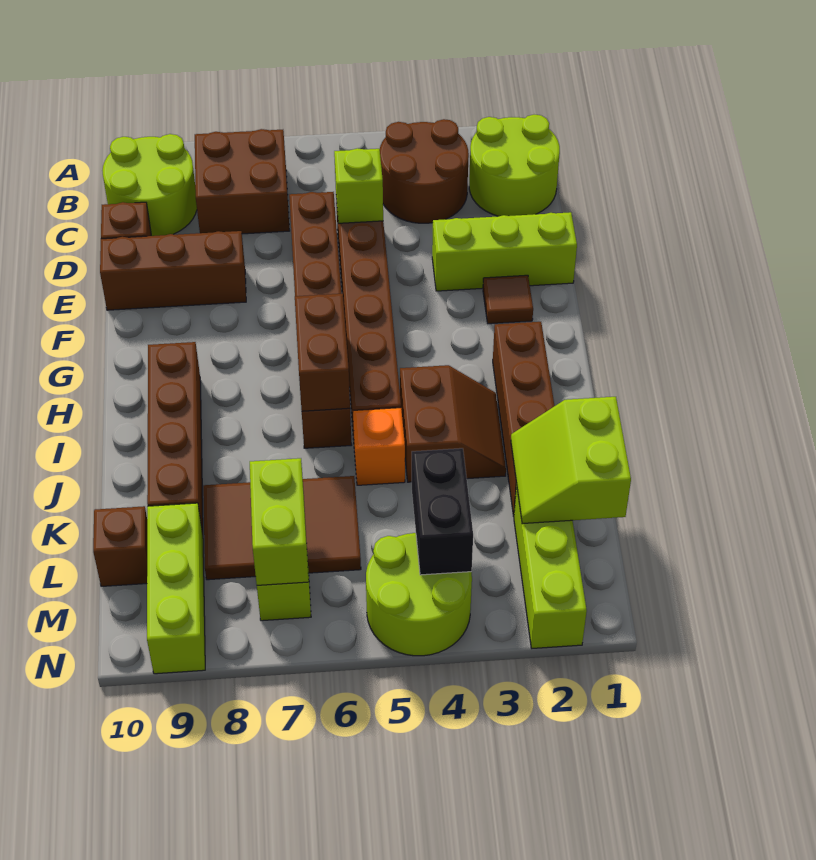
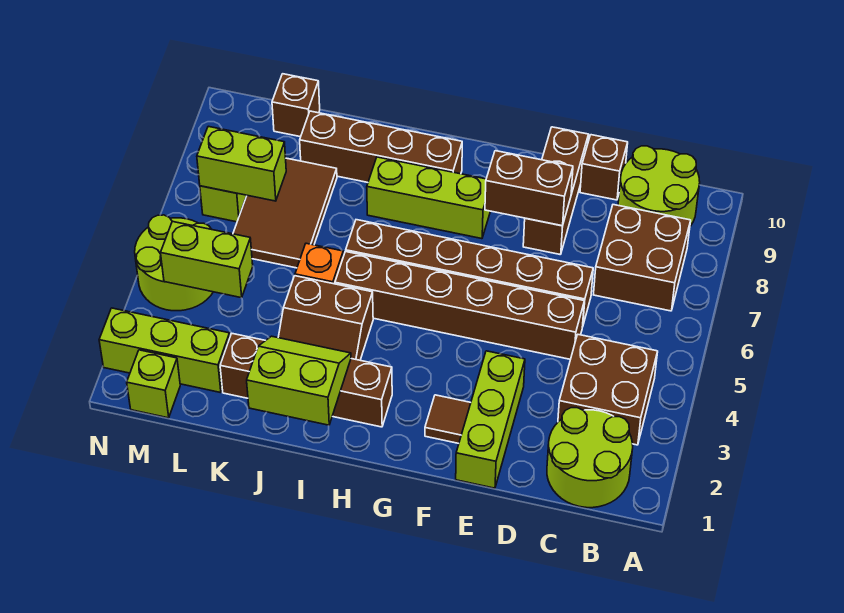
brown round brick B3:C4 level 1 -> brown brick B3:C4 level 1
lime brick D5 level 2 -> lime brick M1 level 1
brown brick H6:I6 level 2 -> brown brick E8:F8 level 2
lime slope K1:L2 level 2 top 1 -> lime slope I1:J2 level 2 top 1
black brick L4:M4 level 2 -> lime brick L4:M4 level 2
lime brick L9:N9 level 1 -> lime brick G8:I8 level 1

